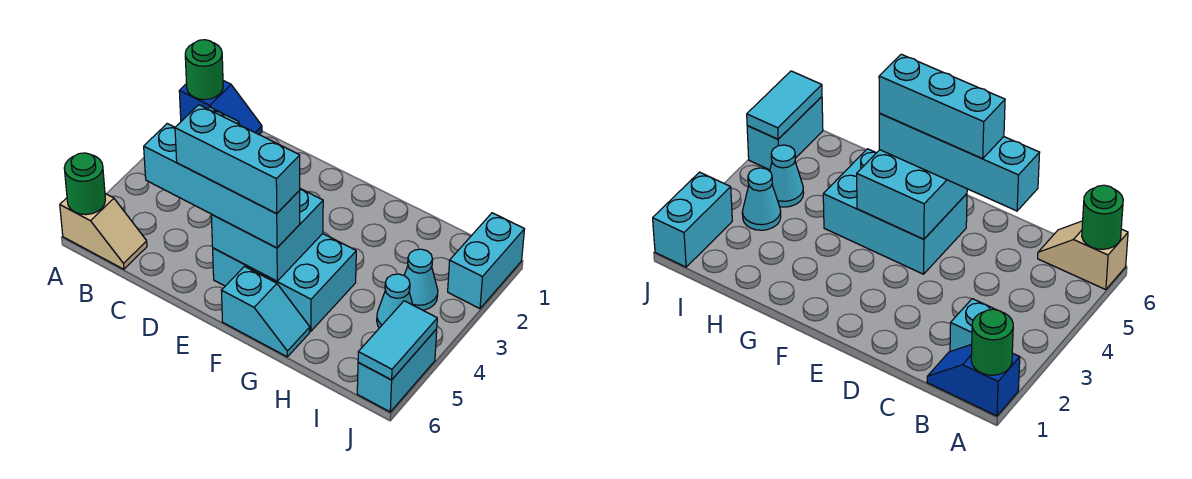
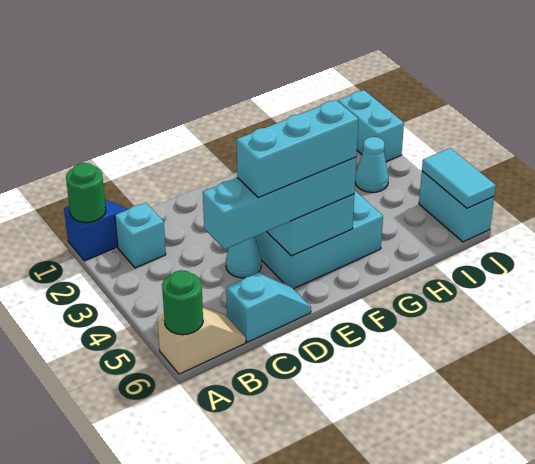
cyan slope F6:G6 level 1 top F -> cyan slope C6:D6 level 1 top C
cyan cone I4 level 1 -> cyan cone D4 level 1

